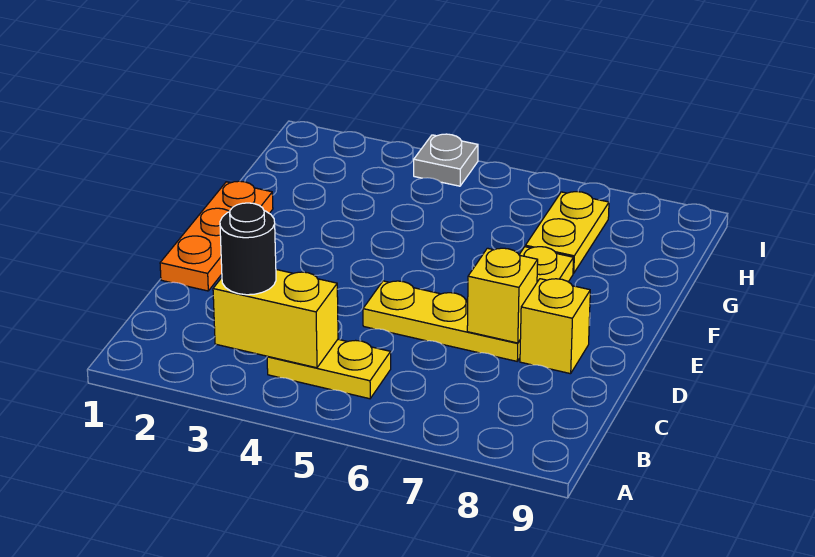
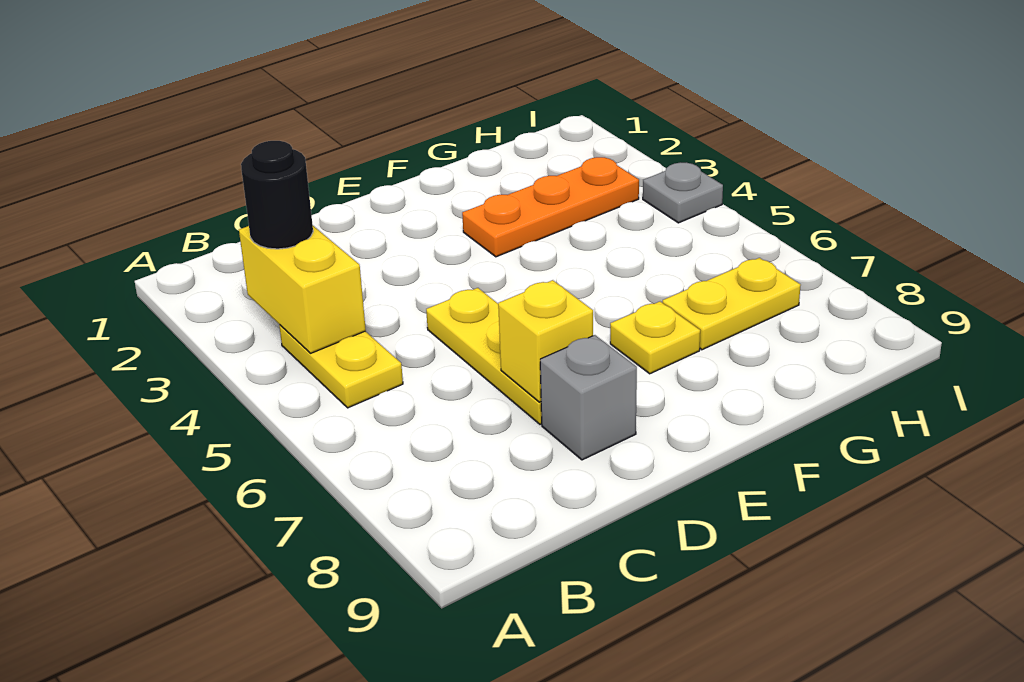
orange plate D1:F1 level 1 -> orange plate F3:H3 level 1
yellow brick D8 level 1 -> grey brick D8 level 1

